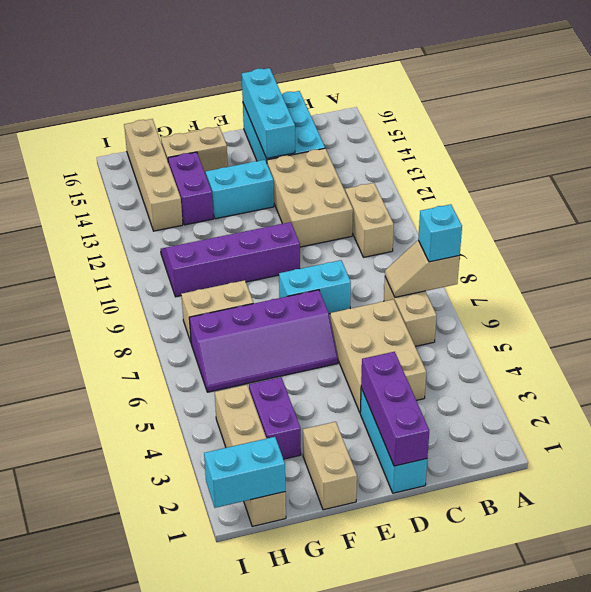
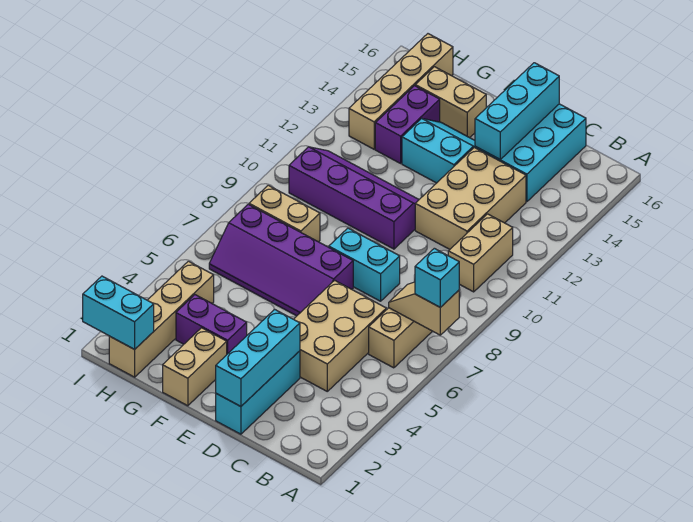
purple brick D1:D3 level 2 -> cyan brick D1:D3 level 2
purple brick G3:G4 level 1 -> purple brick F3:G3 level 1

